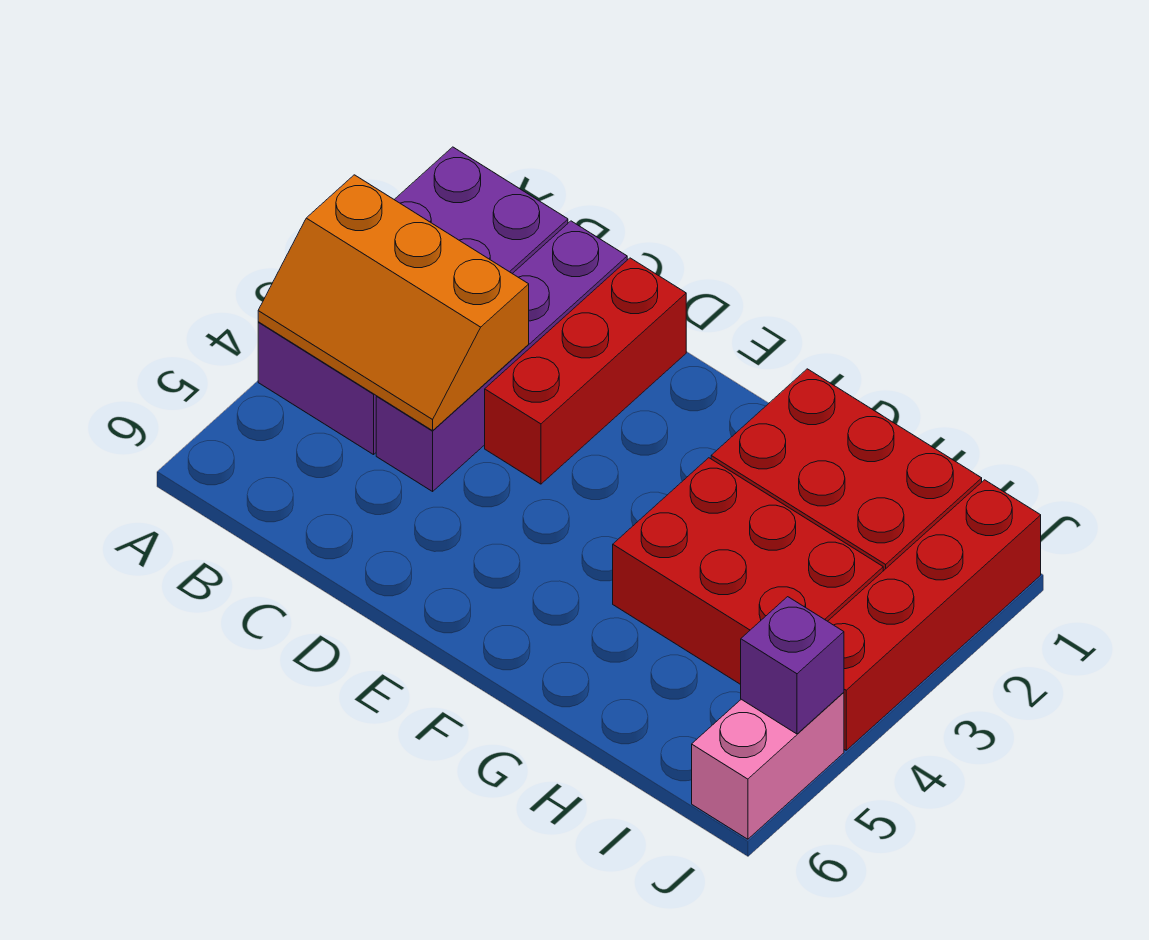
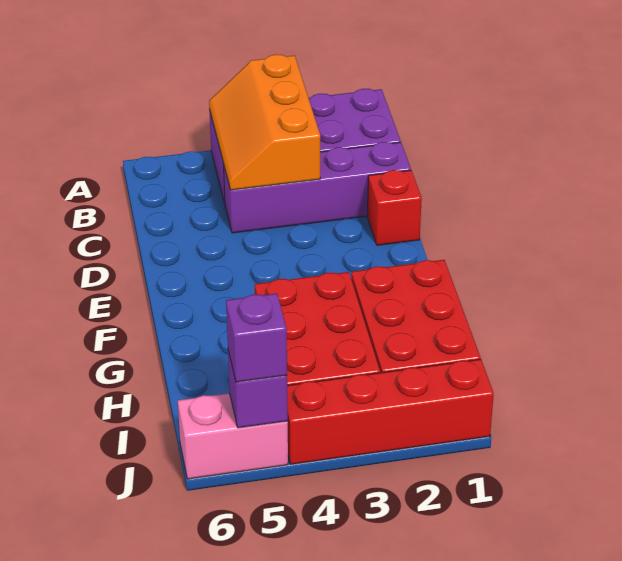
red brick D1:D3 level 1 -> red brick D1 level 1
none -> purple brick J5 level 3

